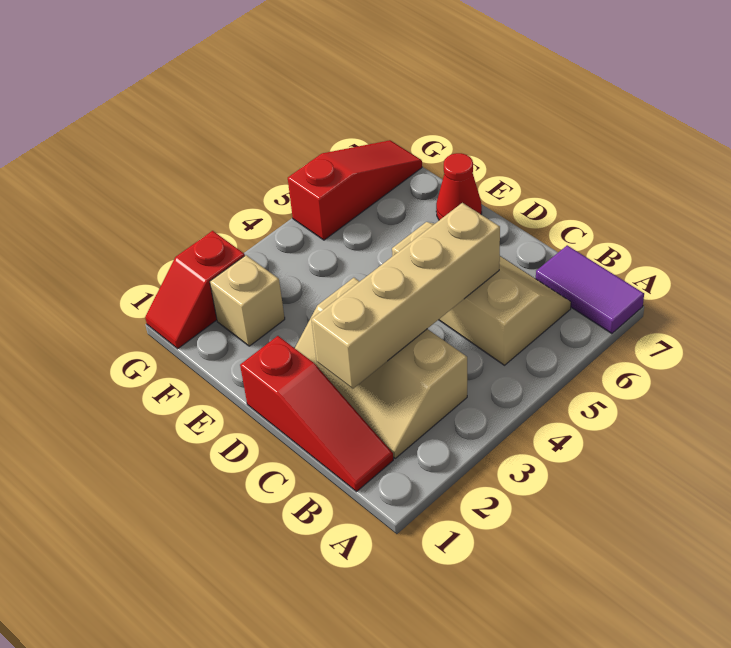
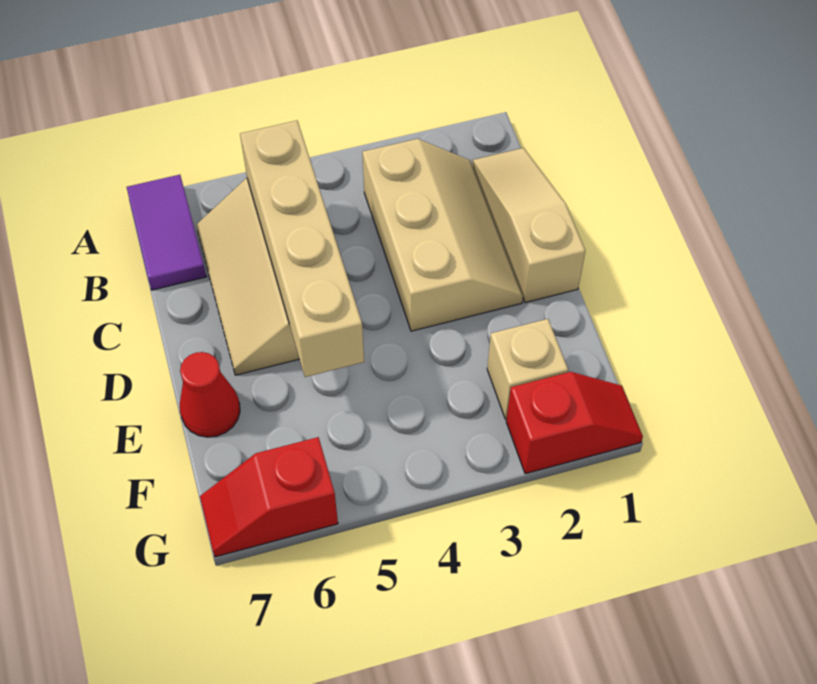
red slope B1:D1 level 1 top D -> tan slope B1:D1 level 1 top D
tan brick C2:C5 level 2 -> tan brick B5:E5 level 2
red slope G5:G7 level 1 top 5 -> red slope G6:G7 level 1 top 6

